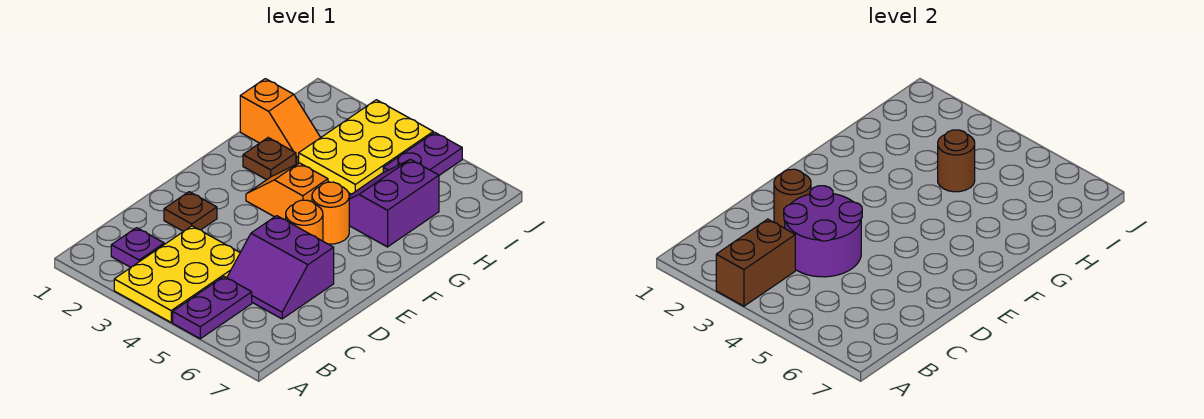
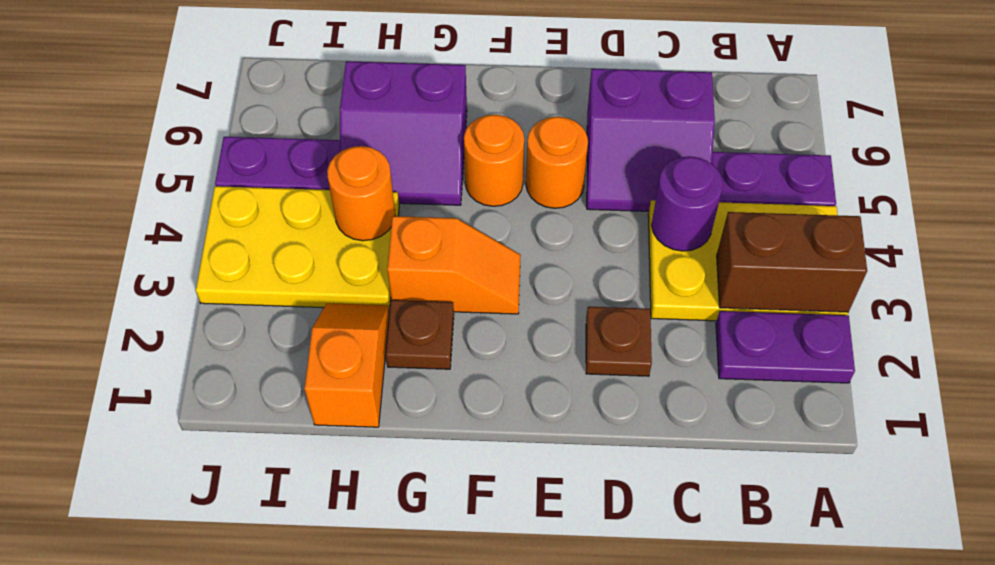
purple plate B2 level 1 -> purple plate A2:B2 level 1
purple round brick C3:D4 level 2 -> purple round brick C4 level 2
purple slope C5:D6 level 1 top D -> purple slope C5:D6 level 1 top 6
brown round brick D2 level 2 -> none
orange slope F3:F4 level 1 top 4 -> orange slope F3:G3 level 1 top G
brown round brick H4 level 2 -> orange round brick H4 level 2

